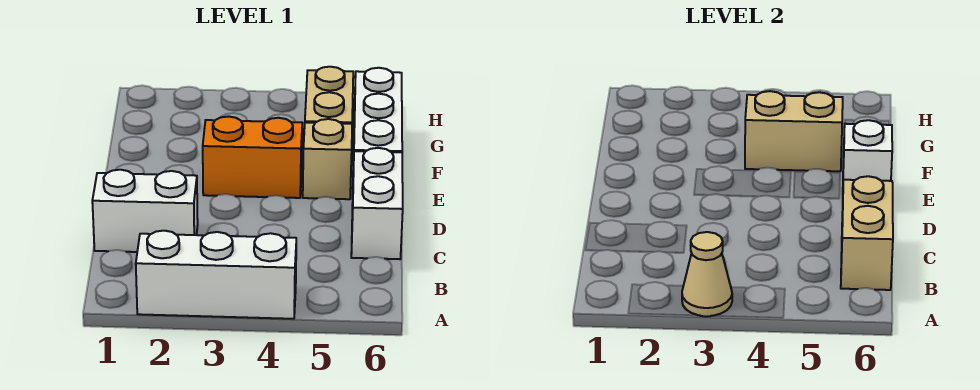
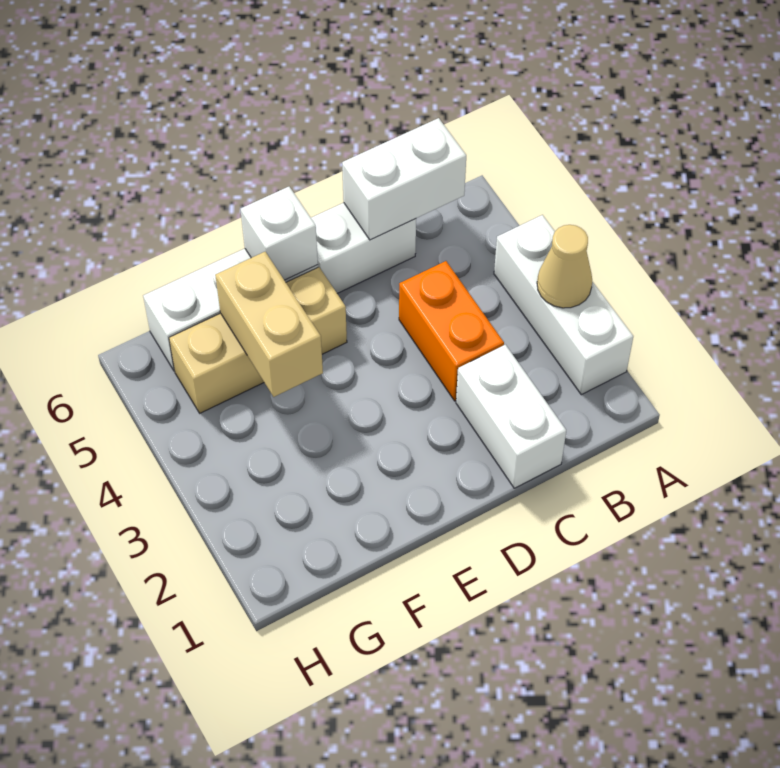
tan brick B6:C6 level 2 -> white brick B6:C6 level 2
orange brick E3:E4 level 1 -> orange brick C3:C4 level 1

